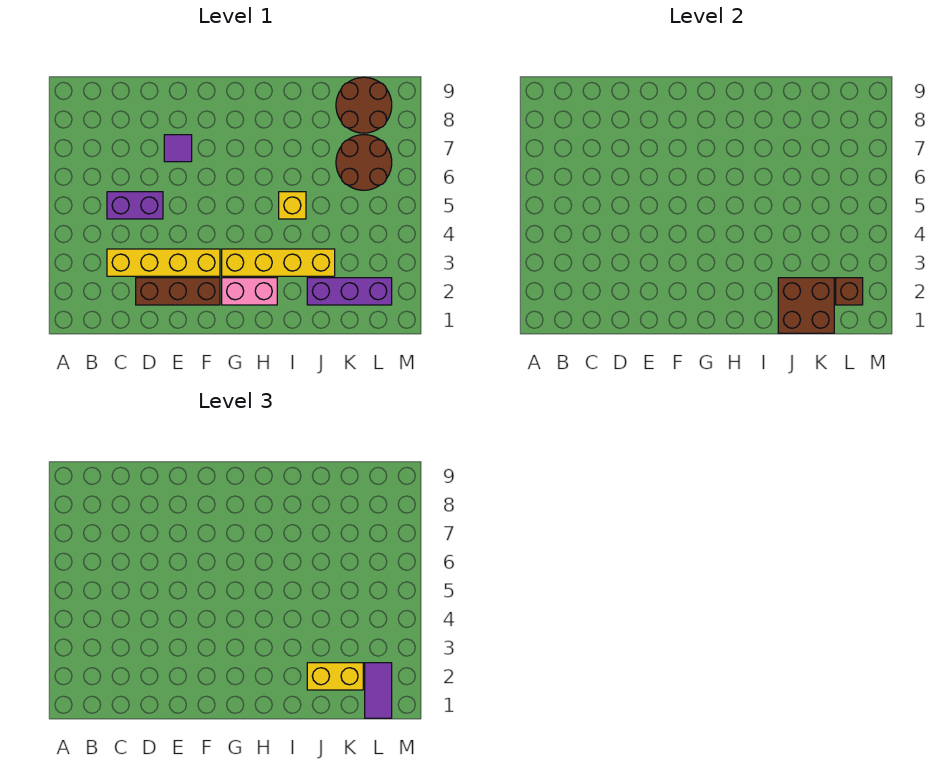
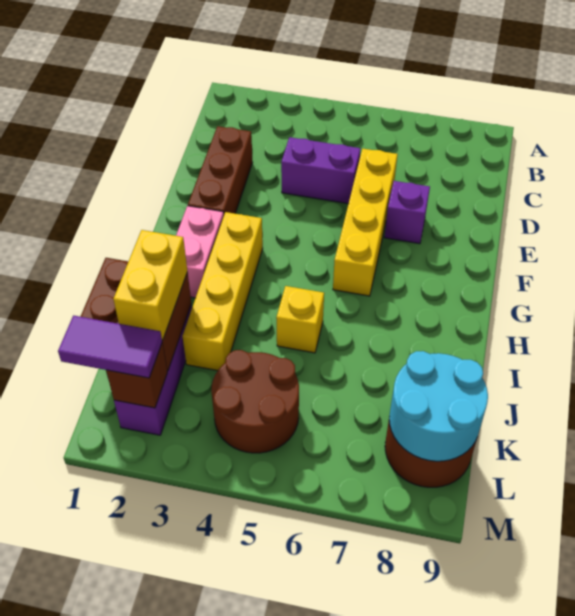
yellow brick C3:F3 level 1 -> yellow brick D6:G6 level 1
purple brick C5:D5 level 1 -> purple brick D4:D5 level 1
purple tile E7 level 1 -> purple brick E7 level 1
brown round brick K6:L7 level 1 -> brown round brick K4:L5 level 1
none -> cyan round brick K8:L9 level 2

